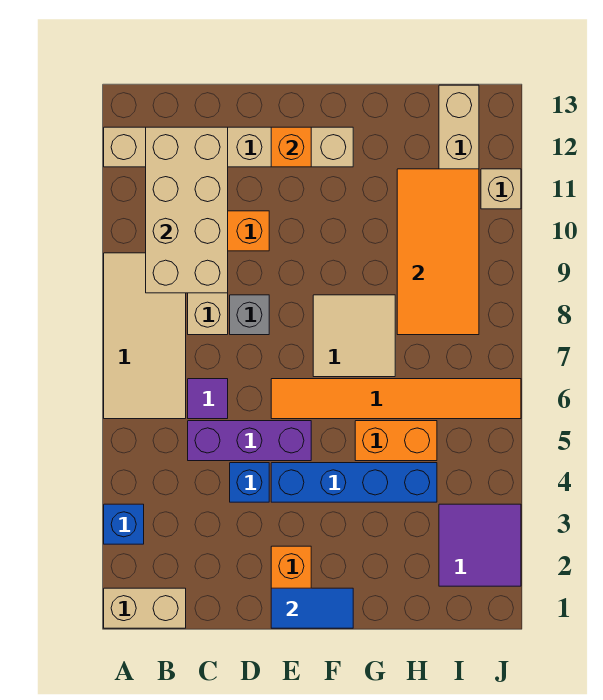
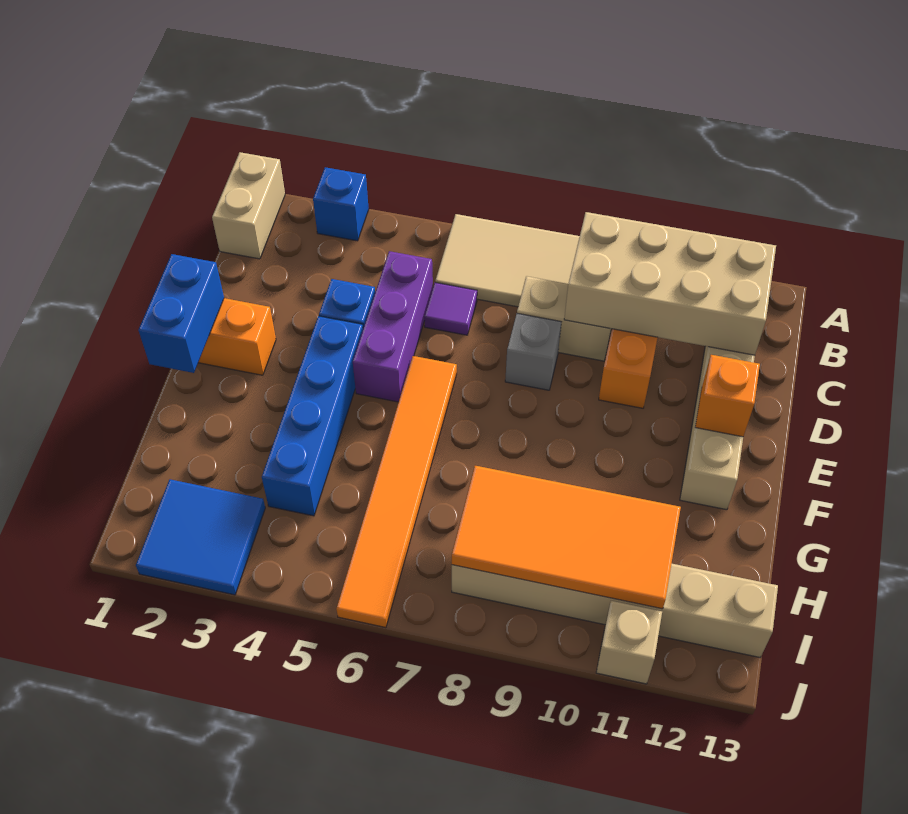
blue tile E1:F1 level 2 -> blue brick E1:F1 level 2
tan tile F7:G8 level 1 -> none
orange brick G5:H5 level 1 -> none
purple tile I2:J3 level 1 -> blue tile I2:J3 level 1

